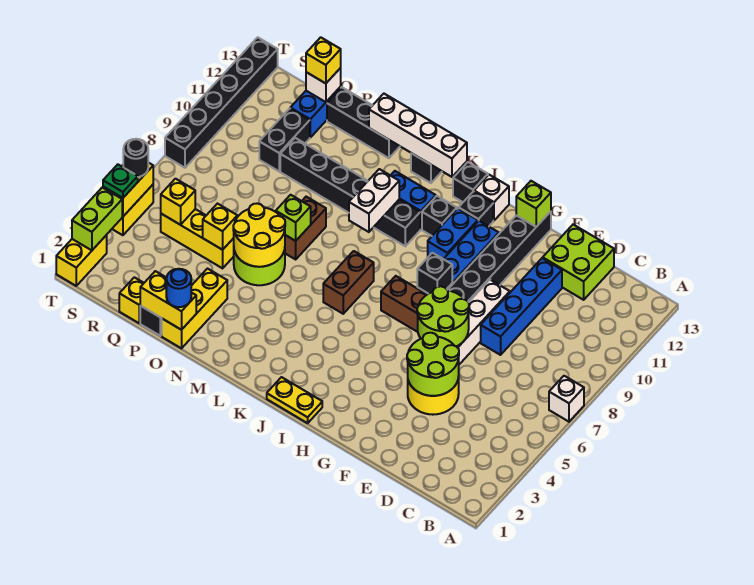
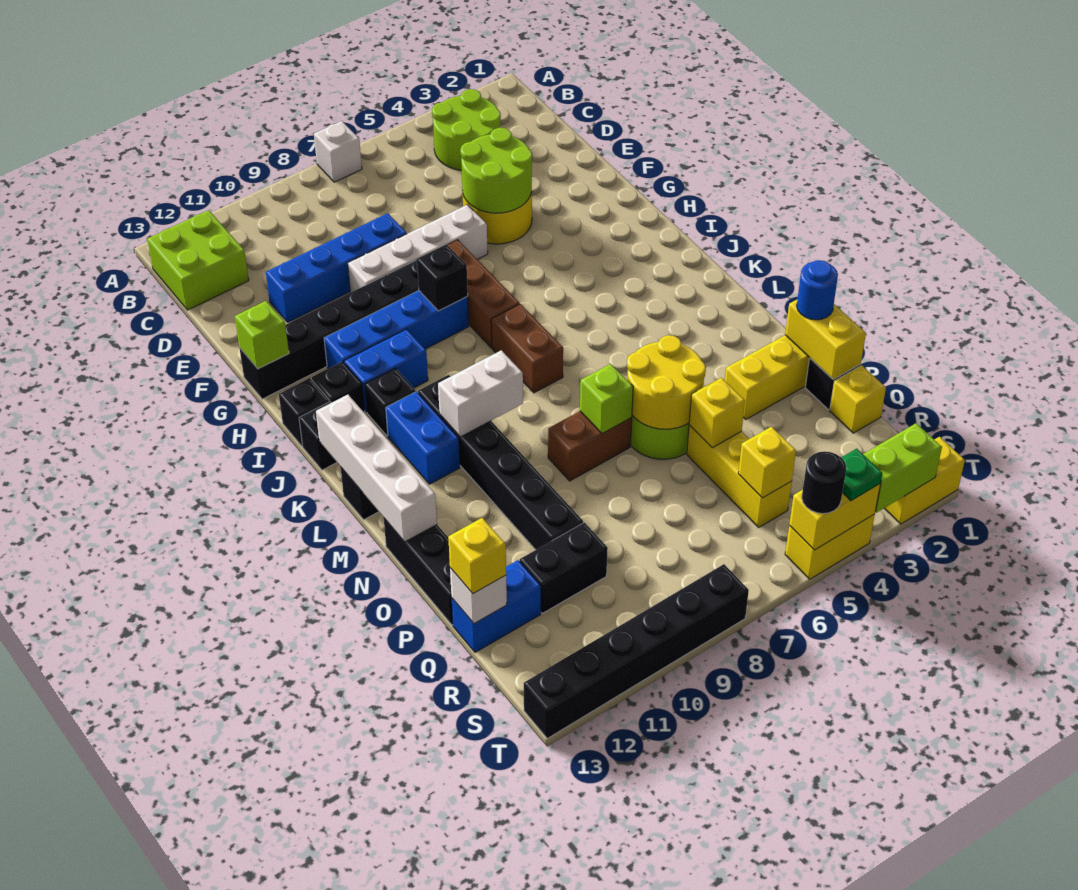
lime brick D12:E13 level 1 -> lime brick B12:C13 level 1
lime round brick F6:G7 level 2 -> lime round brick B3:C4 level 1
yellow plate I1:J1 level 1 -> none
white brick I13 level 1 -> black brick I13 level 1
brown brick K6:K7 level 1 -> brown brick J7:K7 level 1

